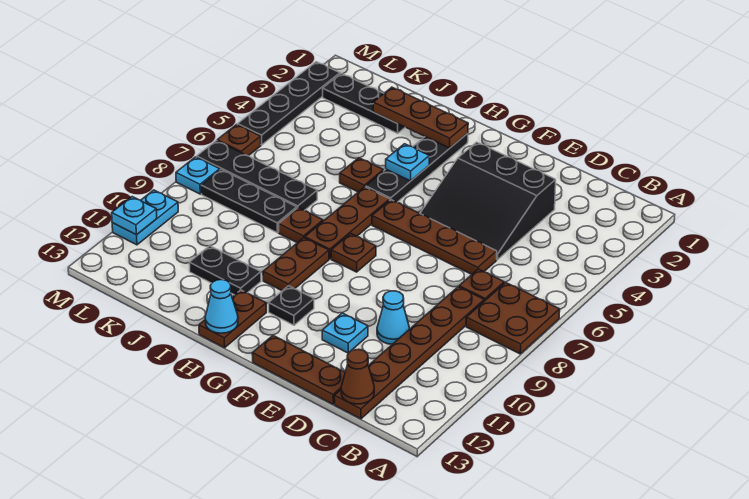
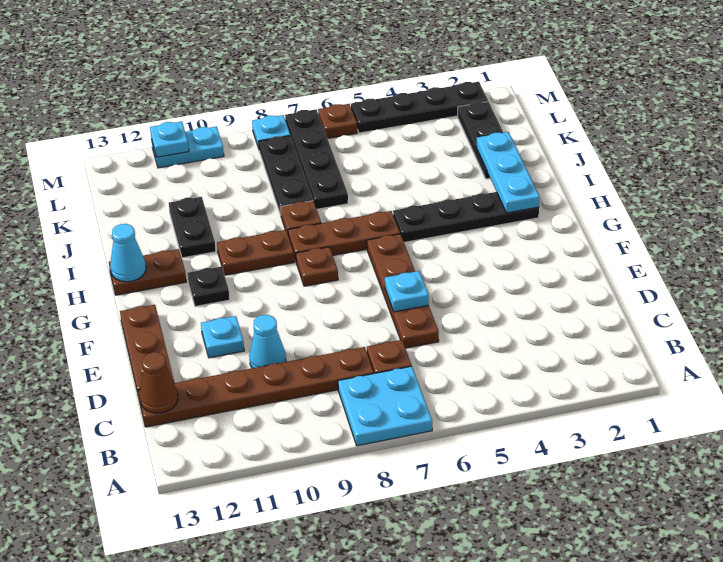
brown plate A7:B8 level 1 -> cyan plate A7:B8 level 1
black slope D3:F5 level 1 top 3 -> none
brown plate H2:J2 level 2 -> cyan plate H2:J2 level 2
cyan plate H4 level 2 -> cyan plate E6 level 2
brown plate I5 level 1 -> none

